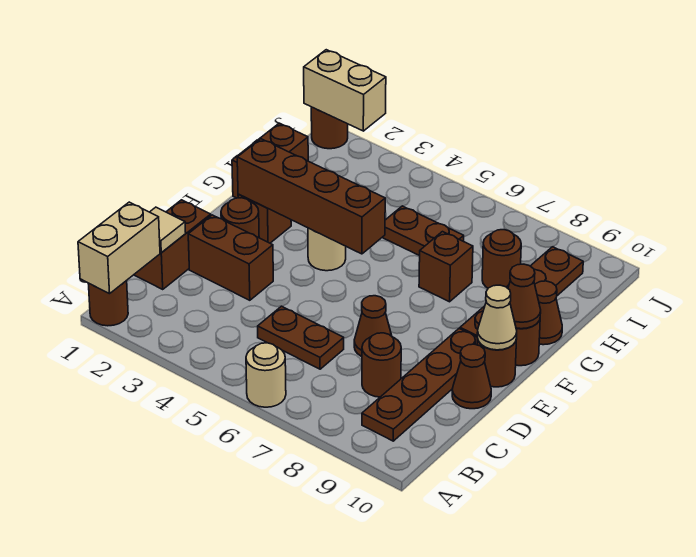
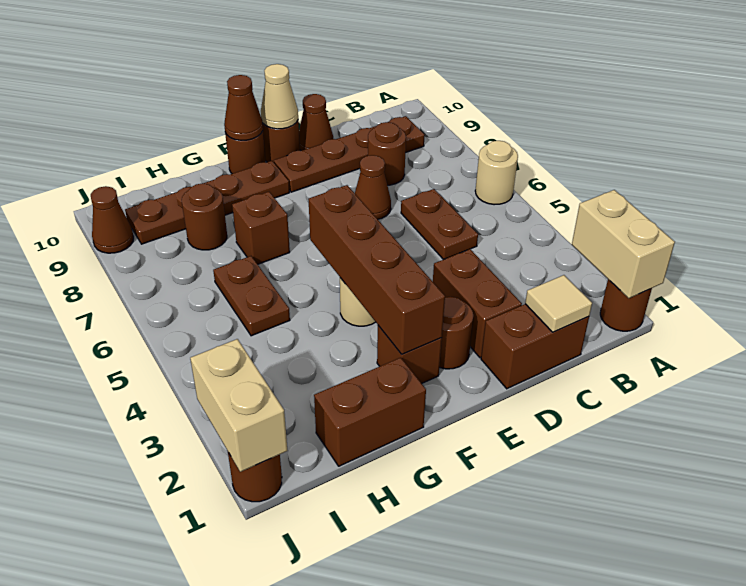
tan brick A1:B1 level 2 -> tan brick A1:A2 level 2
brown cone G10 level 1 -> brown cone J9 level 1

